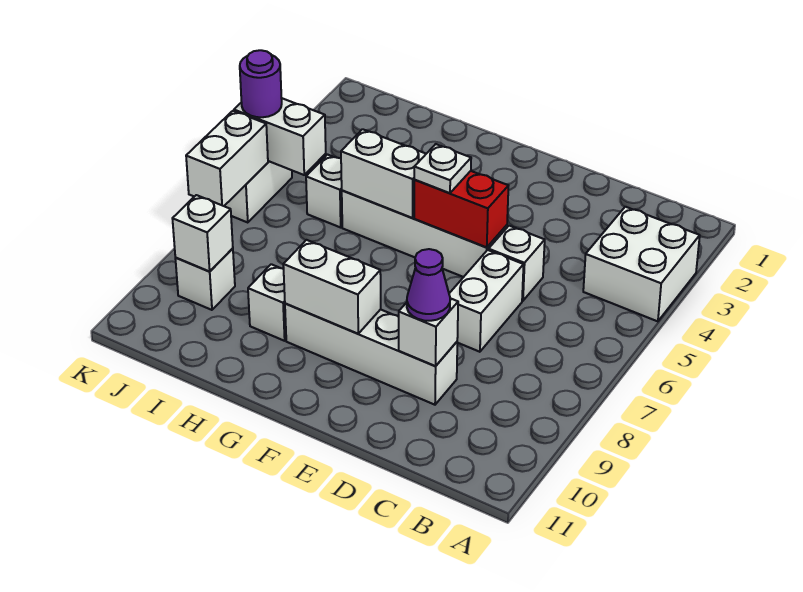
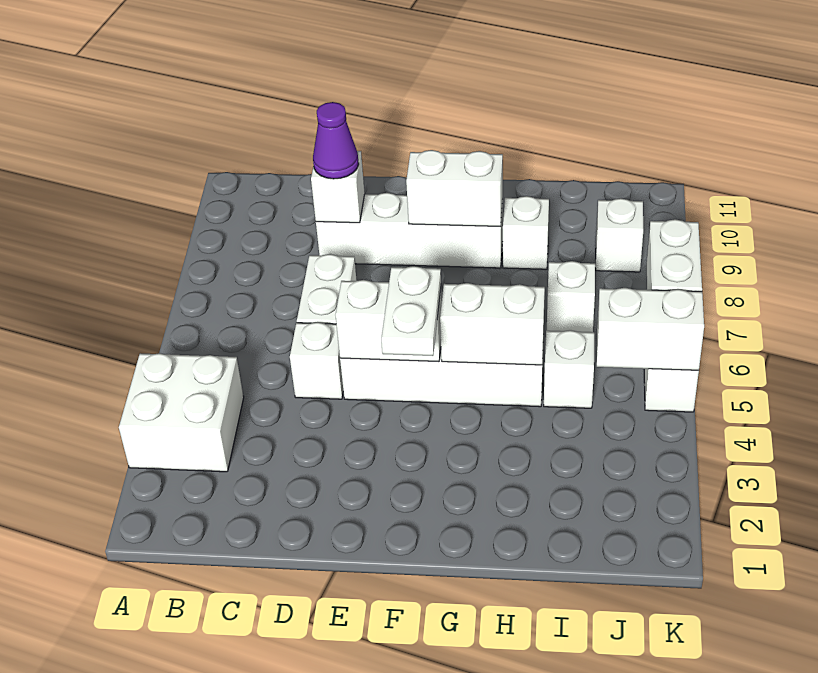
red brick E5:F5 level 2 -> white brick E5:F5 level 2
white plate F5 level 3 -> white plate F4:F5 level 3
white brick J9 level 2 -> white brick I7 level 1
purple round brick K5 level 3 -> none

